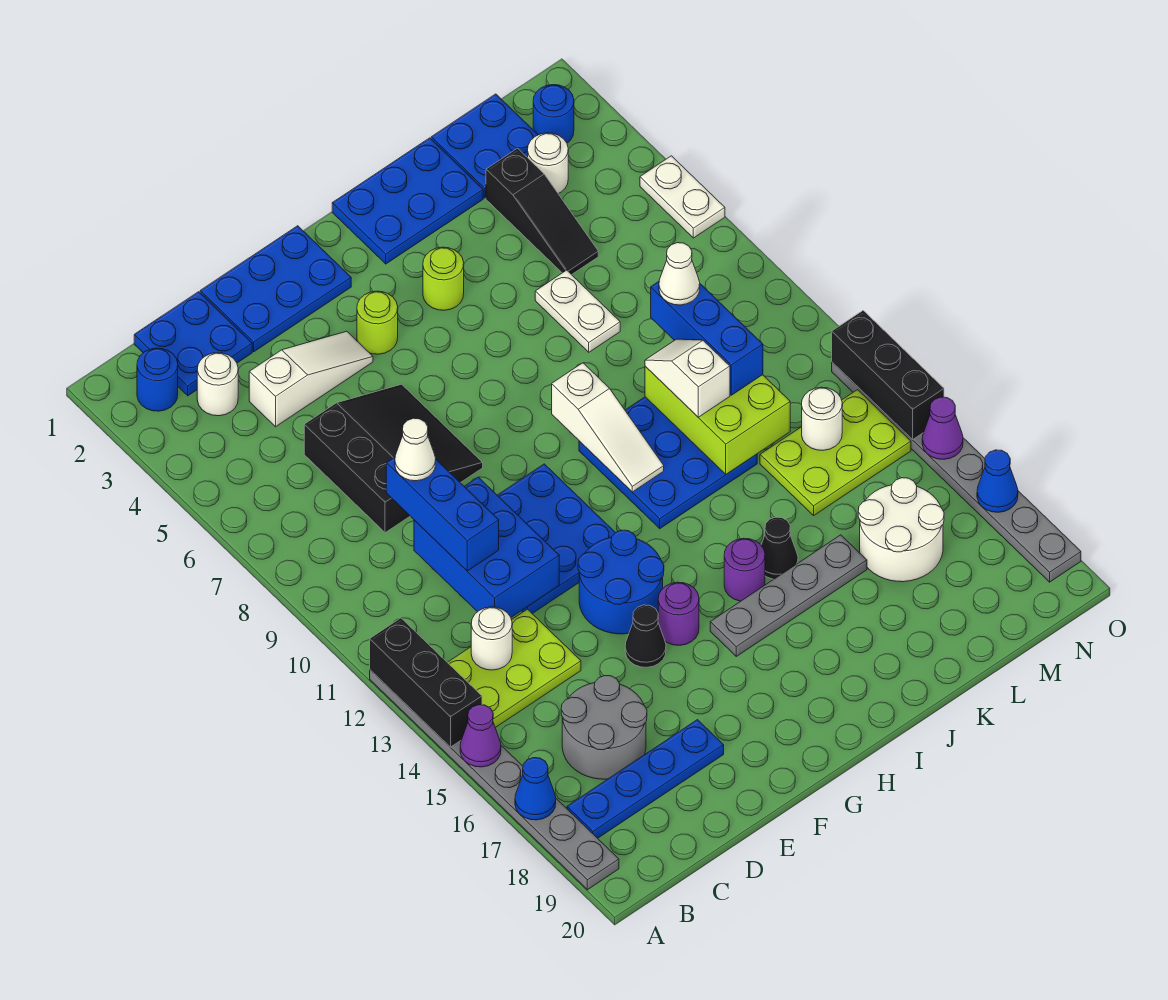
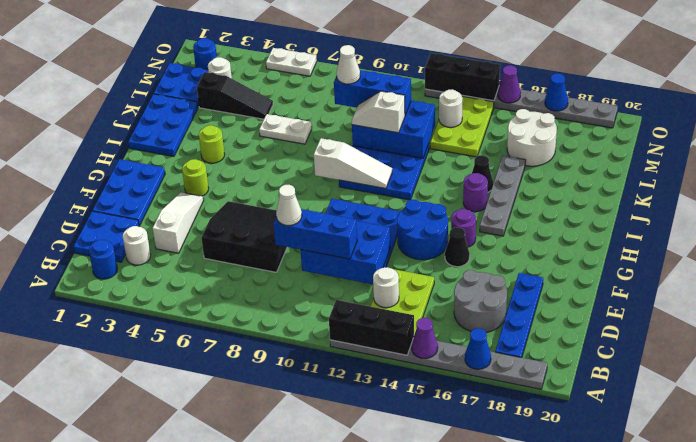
lime brick K10:L12 level 2 -> blue brick K10:L12 level 2

